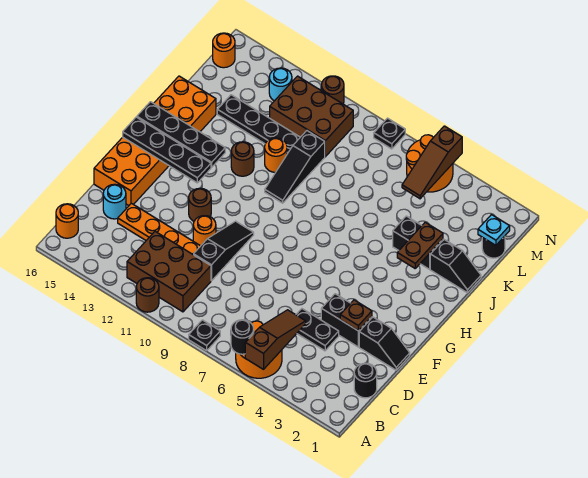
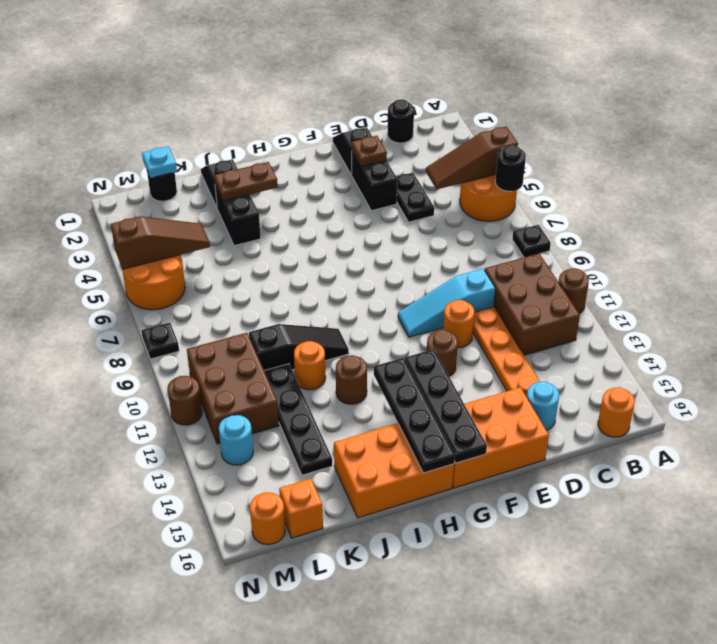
black slope D10:F10 level 1 top D -> cyan slope D10:F10 level 1 top D
none -> orange brick L16 level 1

